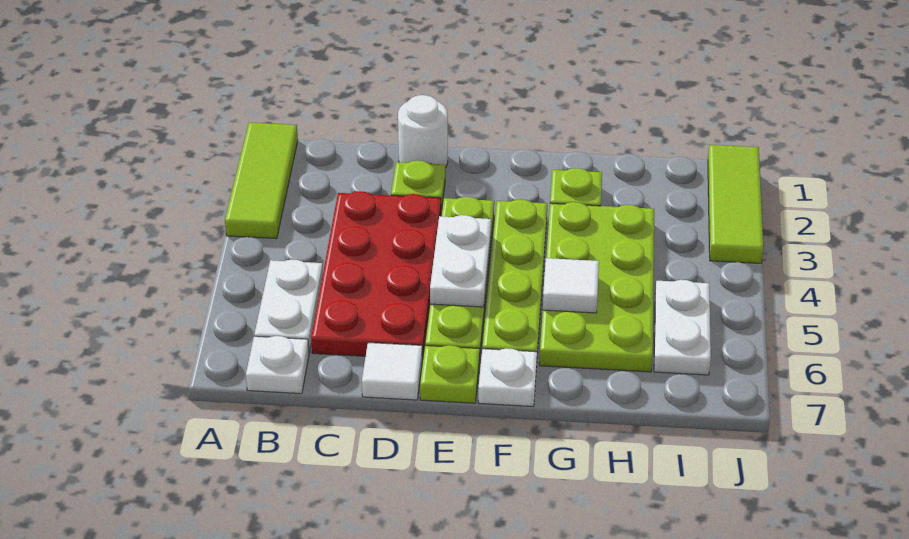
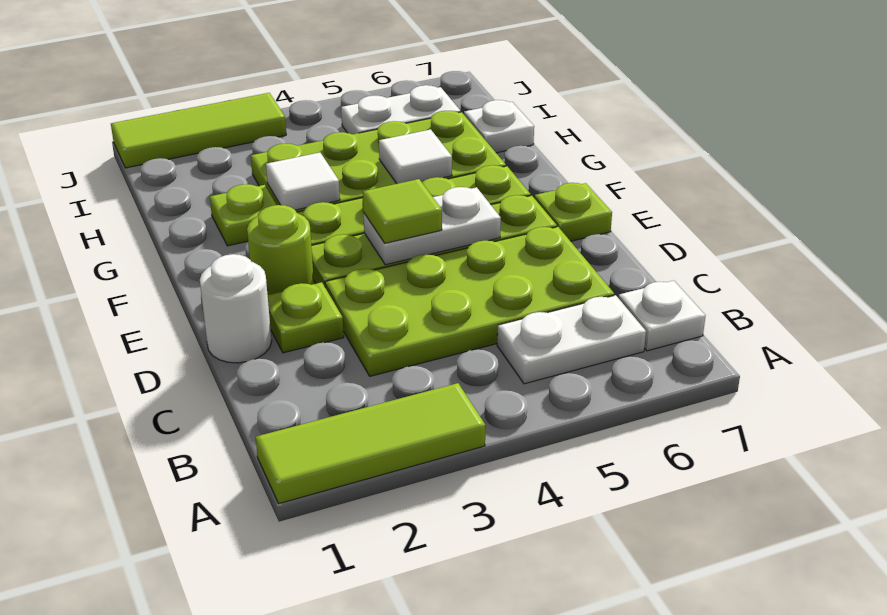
red plate C3:D6 level 1 -> lime plate C3:D6 level 1
white tile D7 level 1 -> white tile G3 level 2
none -> lime round brick E2 level 1
none -> lime tile E4 level 3
white plate F7 level 1 -> white plate H7 level 1

